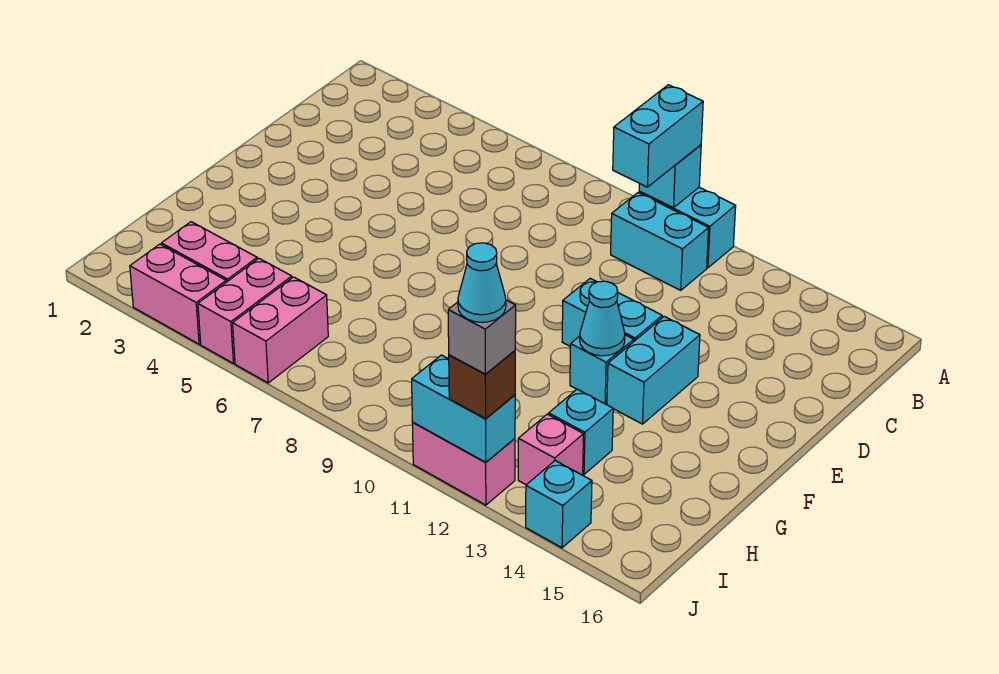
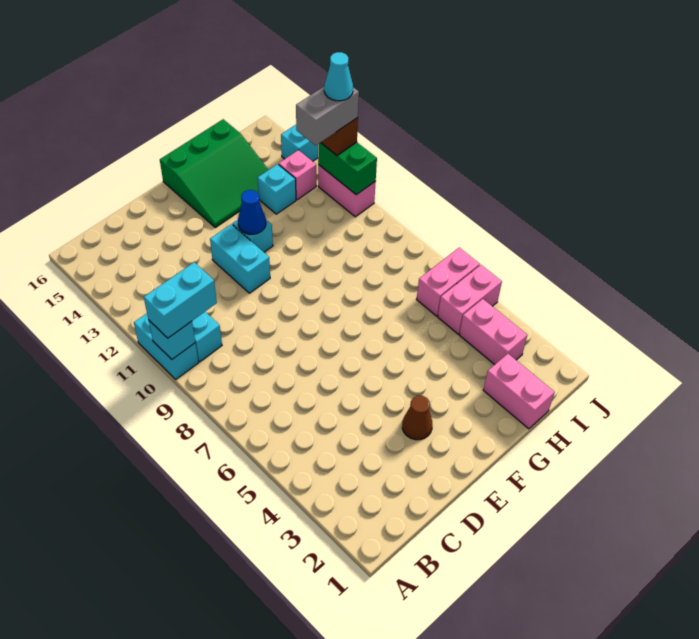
none -> brown cone E3 level 1
cyan brick E13:F13 level 1 -> none
cyan cone F12 level 2 -> blue cone F12 level 2
none -> green slope F14:H16 level 1 top 16
pink brick J3:J4 level 1 -> pink brick H1:H2 level 1
cyan brick J11:J12 level 2 -> green brick J11:J12 level 2
grey brick J12 level 4 -> grey brick I12:J12 level 4

